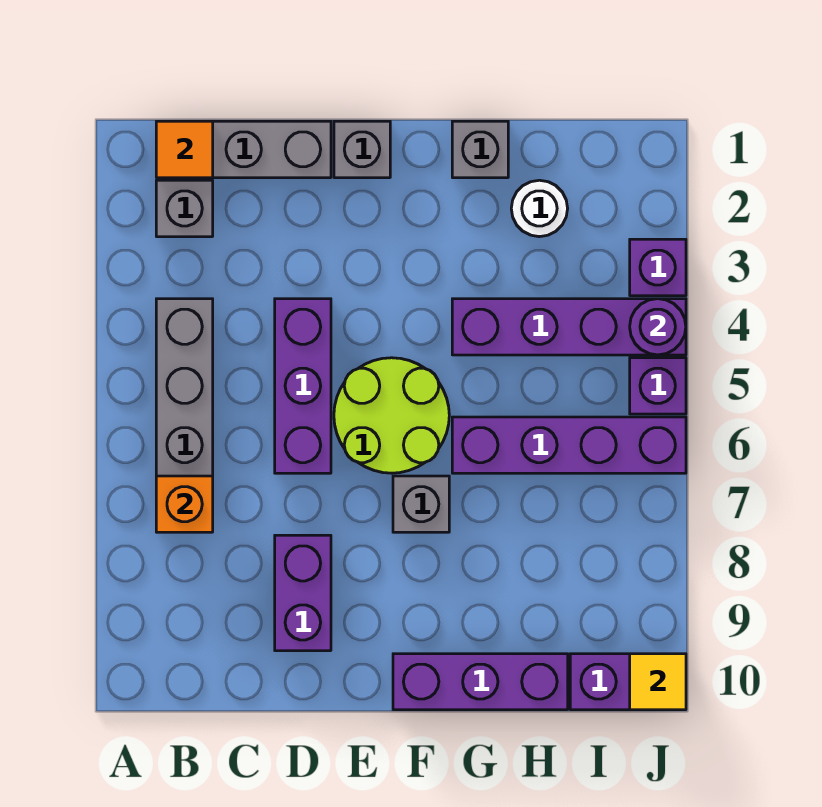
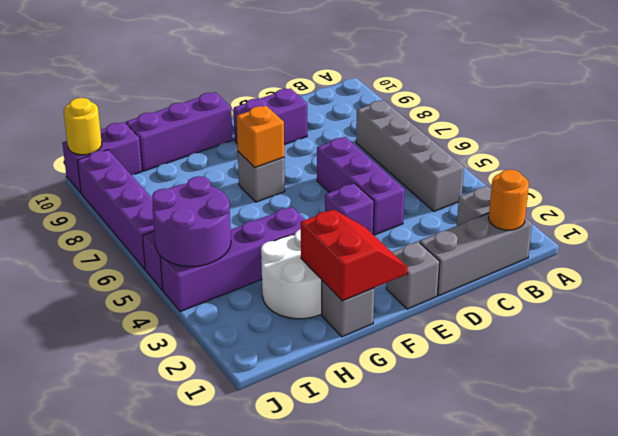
orange tile B1 level 2 -> orange round brick B1 level 2
orange brick B7 level 2 -> orange brick F7 level 2
purple brick D8:D9 level 1 -> purple brick D9:E9 level 1
lime round brick E5:F6 level 1 -> none
none -> red slope F1:G2 level 2 top G
purple brick G6:J6 level 1 -> purple brick J6:J9 level 1
white round brick H2 level 1 -> white round brick G2:H3 level 1
purple brick J3 level 1 -> purple brick E4 level 1
purple round brick J4 level 2 -> purple round brick I4:J5 level 2
yellow tile J10 level 2 -> yellow round brick J10 level 2

